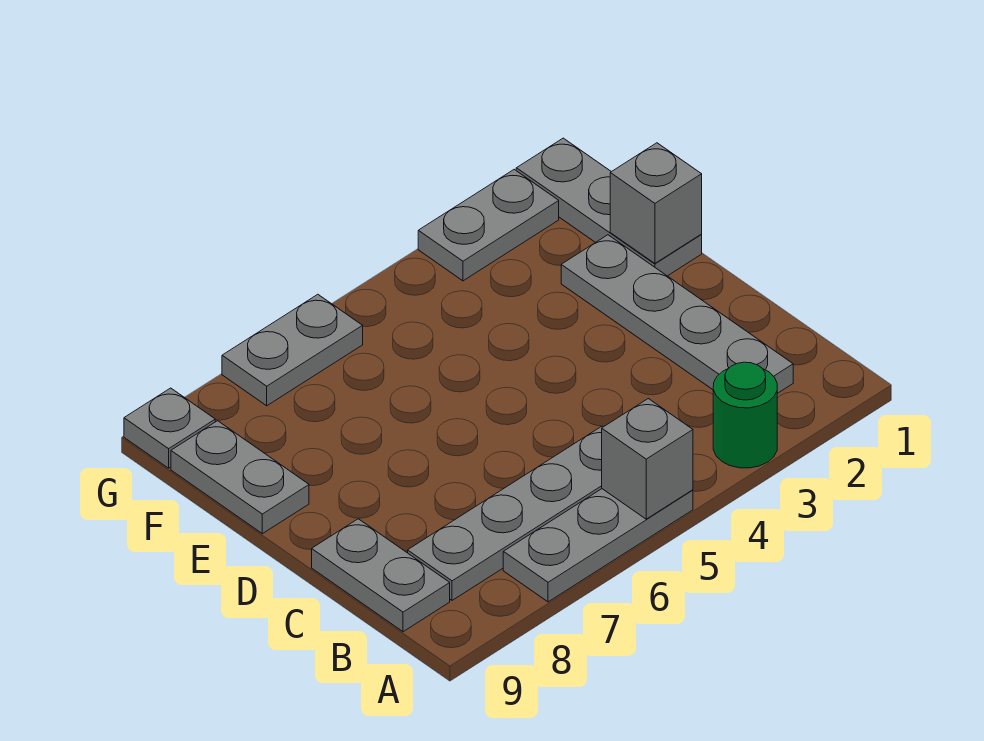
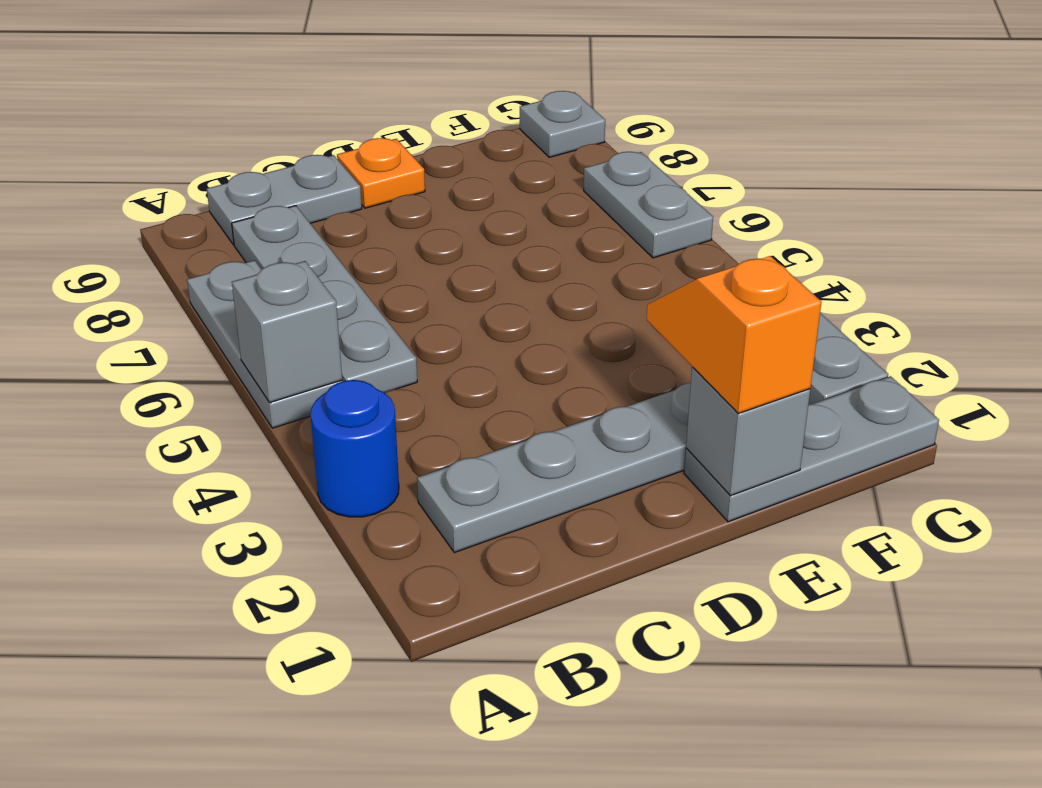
green round brick A3 level 1 -> blue round brick A3 level 1
none -> orange plate D9 level 1
none -> orange slope E1:E2 level 3 top 1
grey plate E9:F9 level 1 -> none

